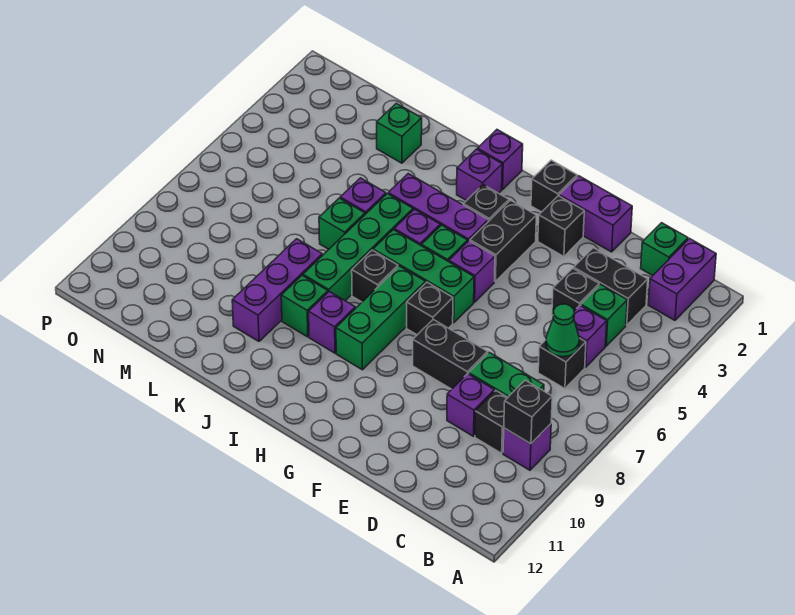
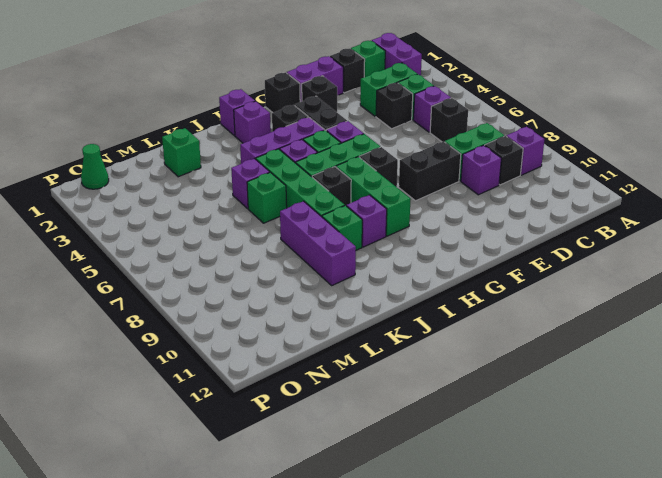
black brick B9 level 2 -> black brick D1 level 1
black brick C3:D3 level 1 -> green brick C3:D3 level 1
green cone C6 level 2 -> green cone O1 level 1

